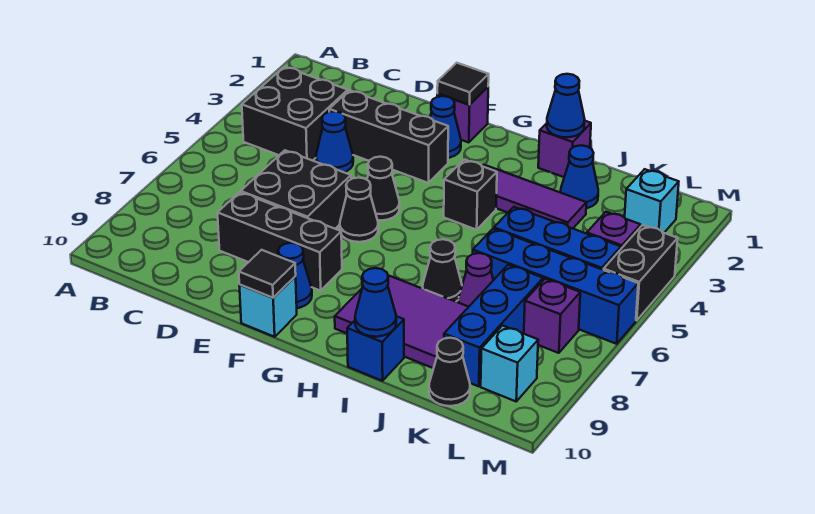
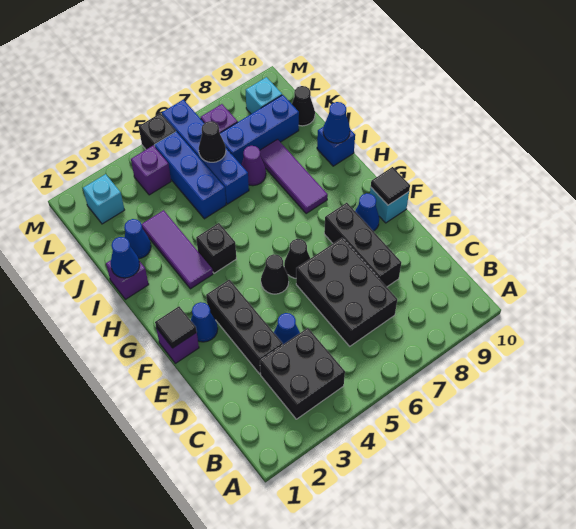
black brick D6:E7 level 1 -> black brick C6:E7 level 1
purple tile H8:J9 level 1 -> purple tile H8:J8 level 1
black cone I7 level 1 -> black cone K6 level 2
black brick M4:M5 level 1 -> black brick M5 level 1

